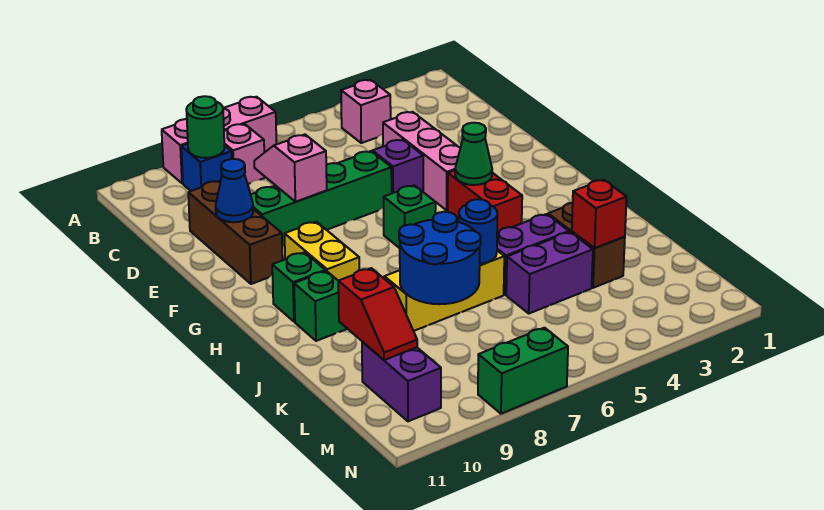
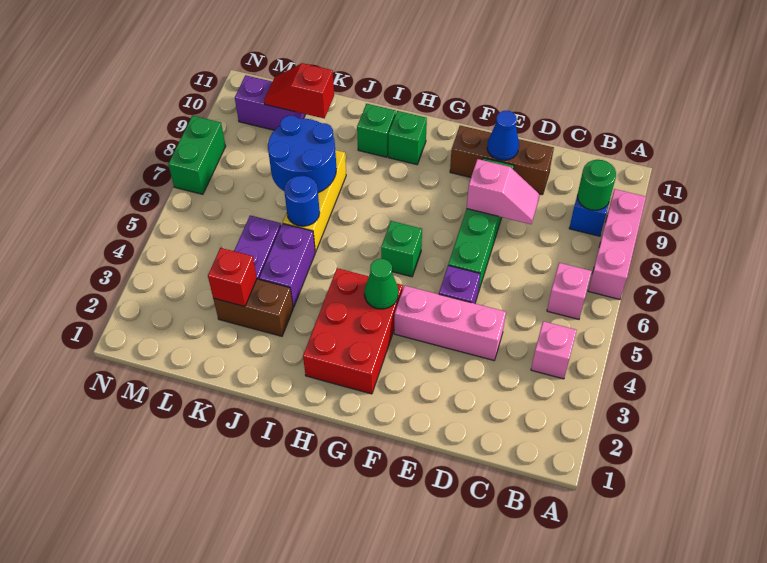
pink brick B8 level 1 -> pink brick B6 level 1
red brick G4:H4 level 1 -> red brick G2:H4 level 1
yellow brick G9:H9 level 1 -> none

